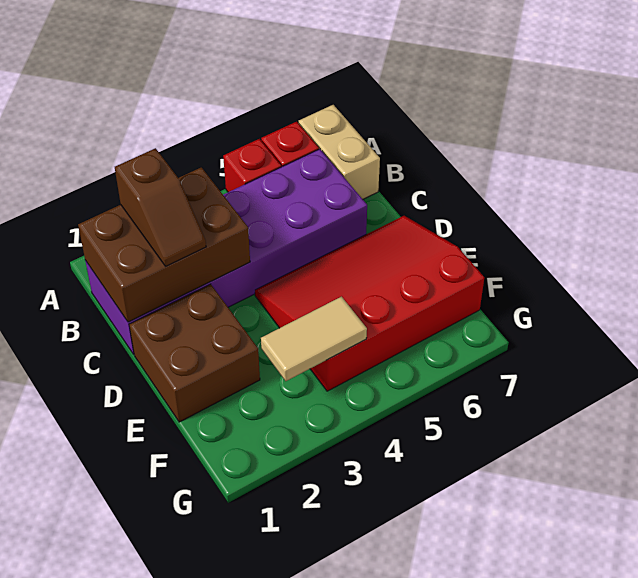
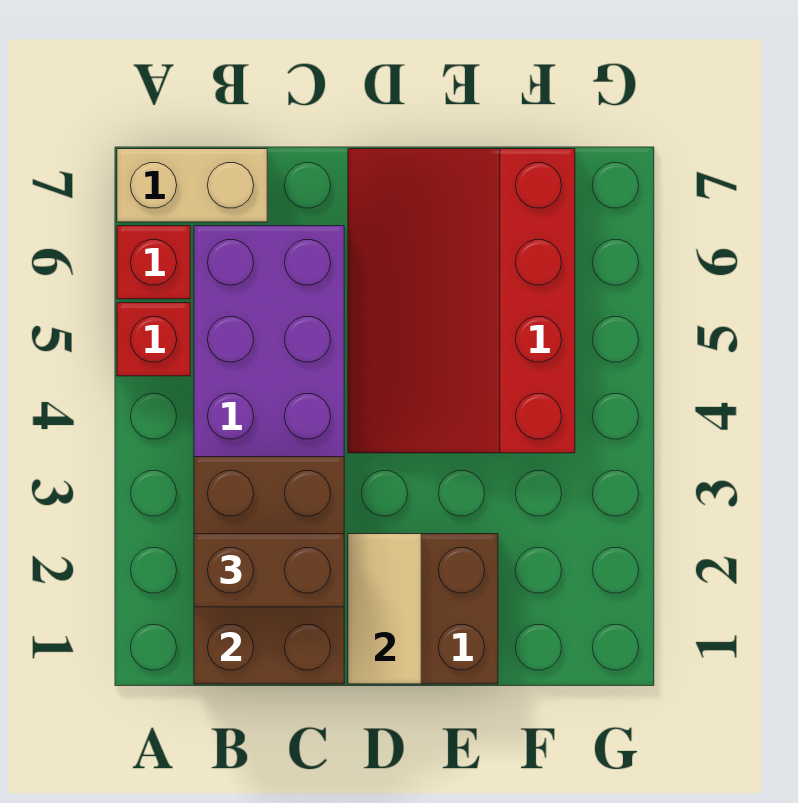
brown slope B2:C2 level 3 top B -> brown brick B2:C2 level 3
tan tile F3:F4 level 2 -> tan tile D1:D2 level 2

